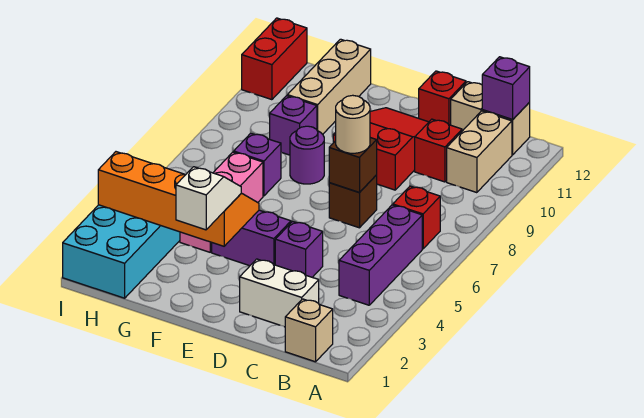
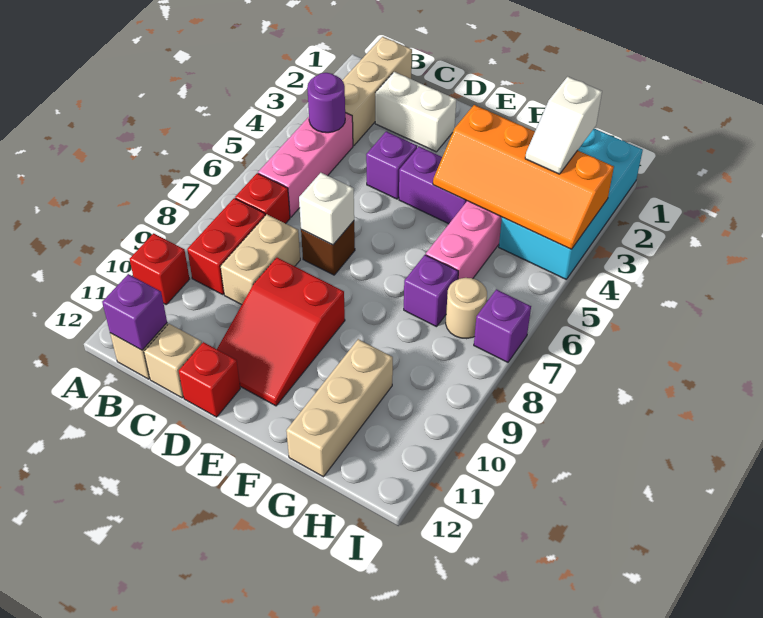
tan brick B1 level 1 -> tan brick B1:B3 level 1
purple brick B4:B6 level 1 -> pink brick B4:B6 level 1
tan brick B10:B11 level 1 -> tan brick C8:C9 level 1
red brick C10 level 1 -> red brick A10 level 1
brown brick D7 level 2 -> white brick D7 level 2
tan round brick D7 level 3 -> tan round brick H7 level 1
white slope F2:F3 level 3 top 2 -> white slope H2:H3 level 3 top 2
purple round brick F8 level 1 -> purple round brick B4 level 2
purple brick G9 level 1 -> purple brick I7 level 1
red brick I11:I12 level 1 -> red brick B8:B9 level 1

